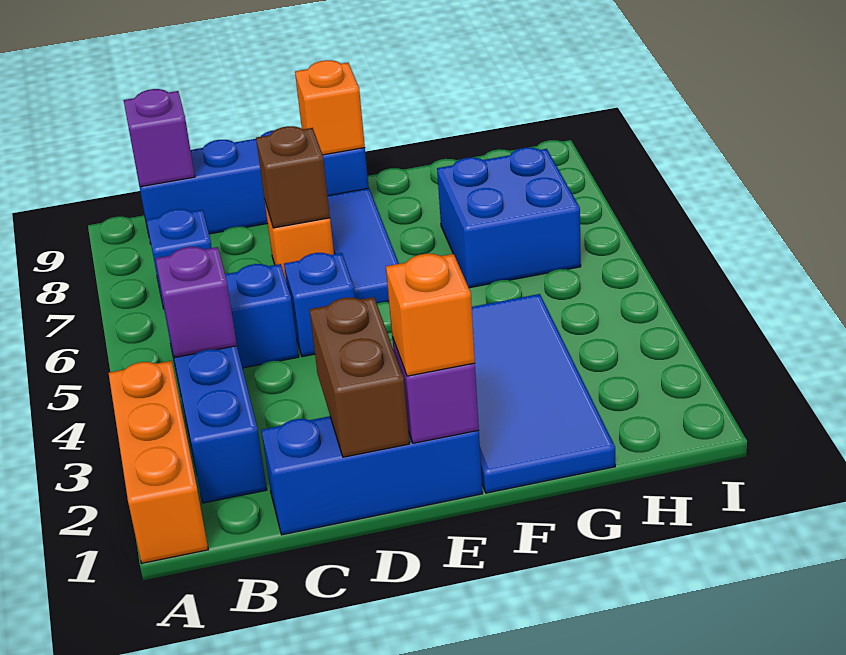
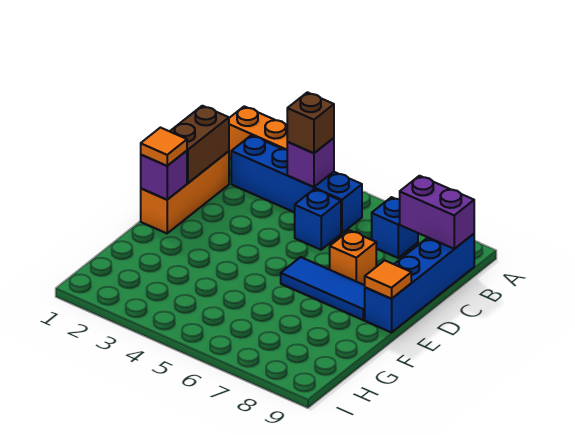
purple brick B9 level 2 -> purple brick B8:B9 level 2
blue brick C1:E1 level 1 -> orange brick C1:E1 level 1
brown brick D1:D2 level 2 -> brown brick C1:D1 level 2
blue brick D5 level 1 -> none
brown brick D7 level 2 -> brown brick B4 level 3
orange brick E1 level 3 -> orange tile E1 level 3
orange brick E9 level 2 -> orange tile E9 level 2
blue tile F1:G4 level 1 -> none
blue brick G6:H7 level 1 -> none

